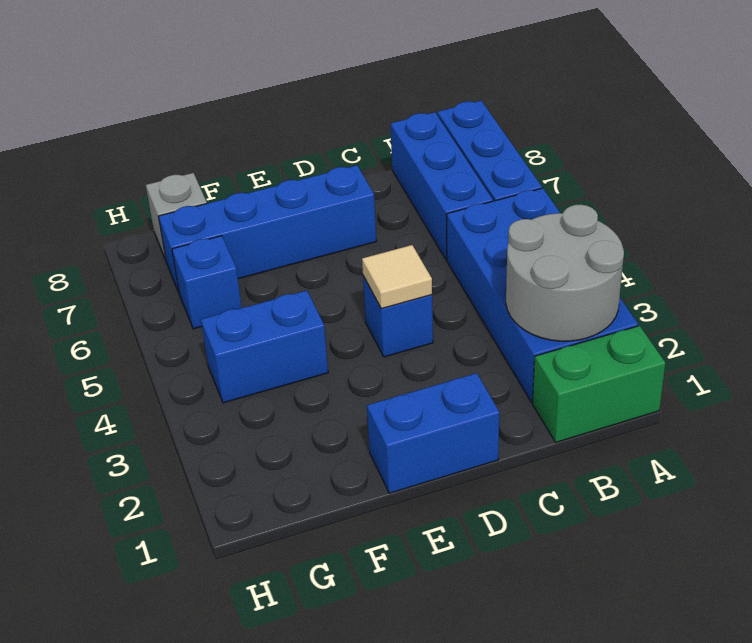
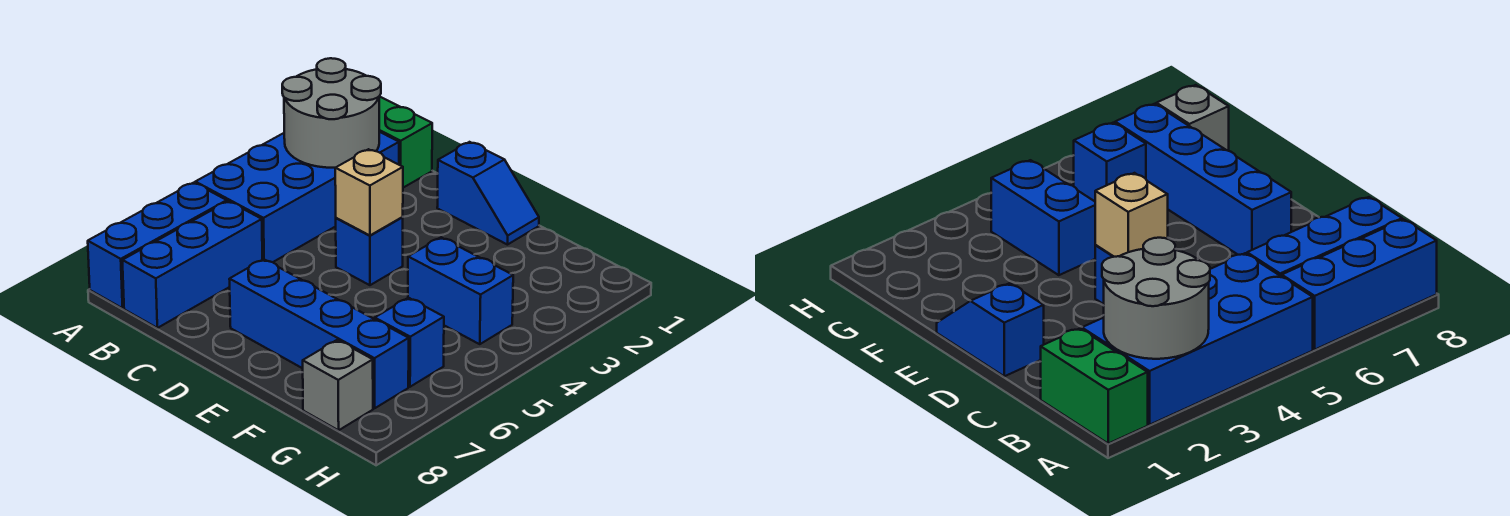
blue brick D1:E1 level 1 -> blue slope D1:E1 level 1 top D
tan tile D4 level 2 -> tan brick D4 level 2

